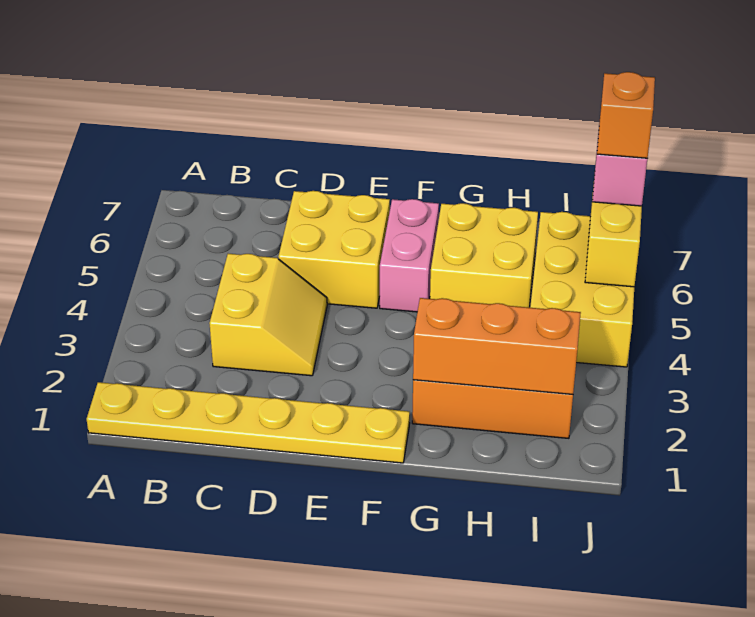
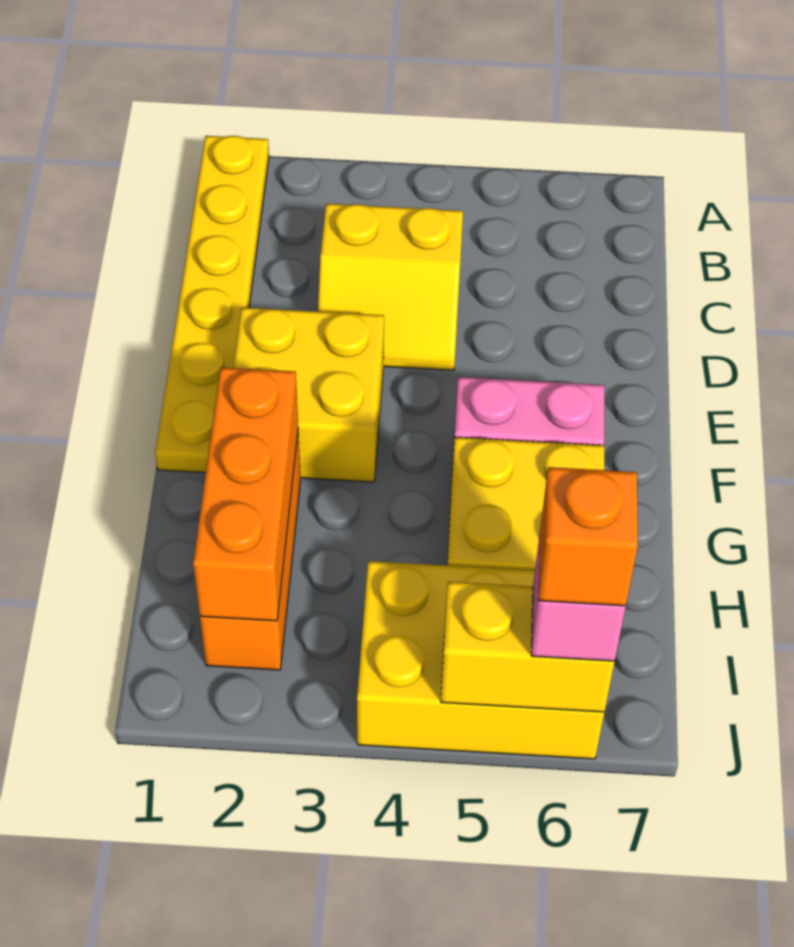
yellow brick D5:E6 level 1 -> yellow brick E2:F3 level 1

